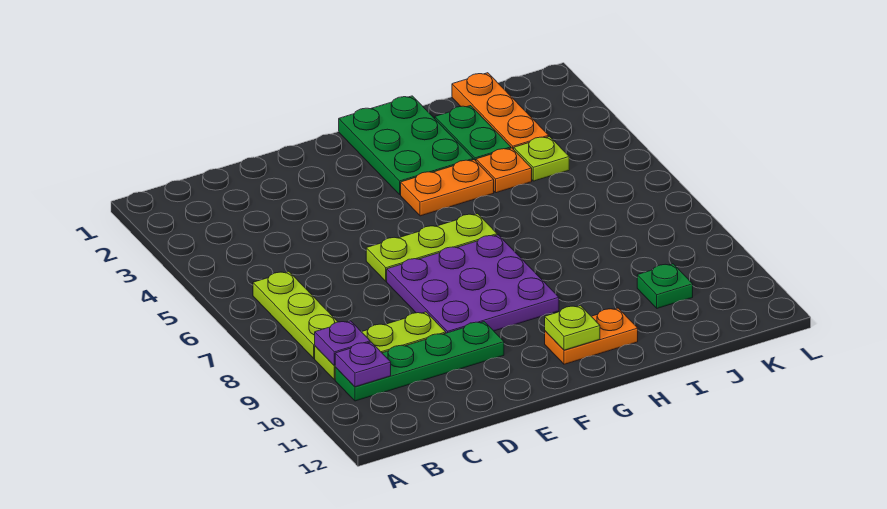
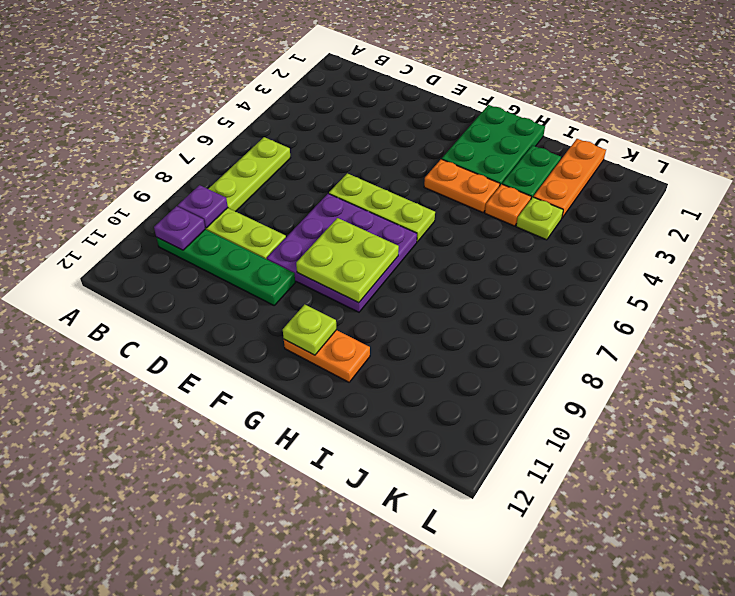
none -> lime plate F8:G9 level 2
green plate J10 level 1 -> none

